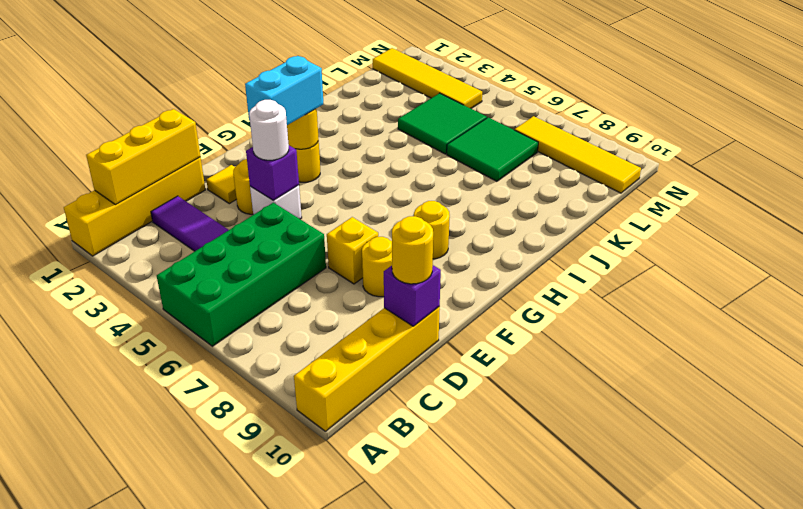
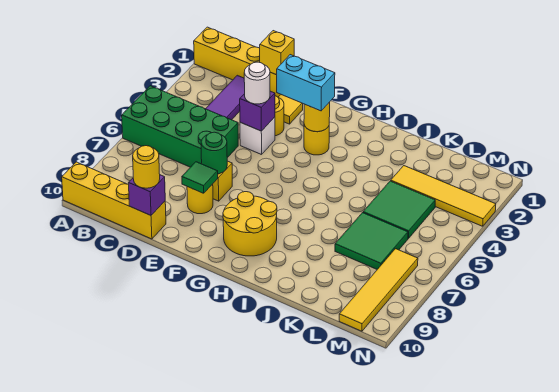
yellow brick B1:D1 level 2 -> yellow brick D1 level 2
none -> green round brick E7 level 2
none -> green tile E8 level 2
yellow round brick G8 level 1 -> yellow round brick G8:H9 level 1
yellow tile M1:M4 level 1 -> yellow tile K3:N3 level 1

